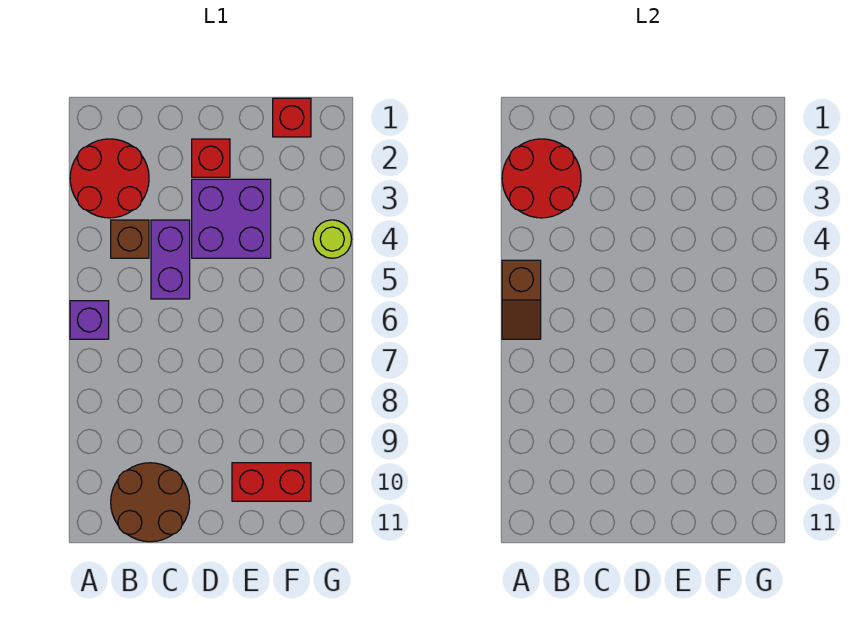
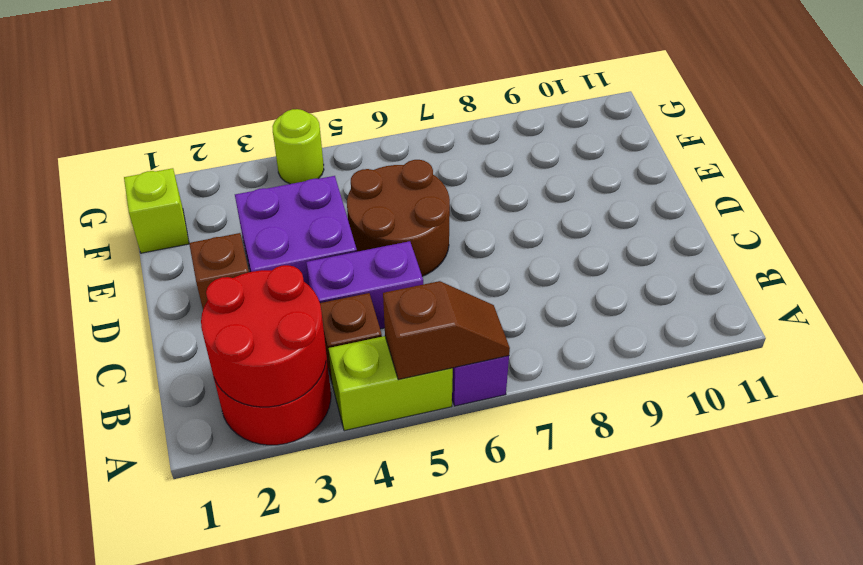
none -> lime brick A4:A5 level 1
brown round brick B10:C11 level 1 -> brown round brick D5:E6 level 1
red brick D2 level 1 -> brown brick D2 level 1
red brick E10:F10 level 1 -> none
red brick F1 level 1 -> lime brick F1 level 1

